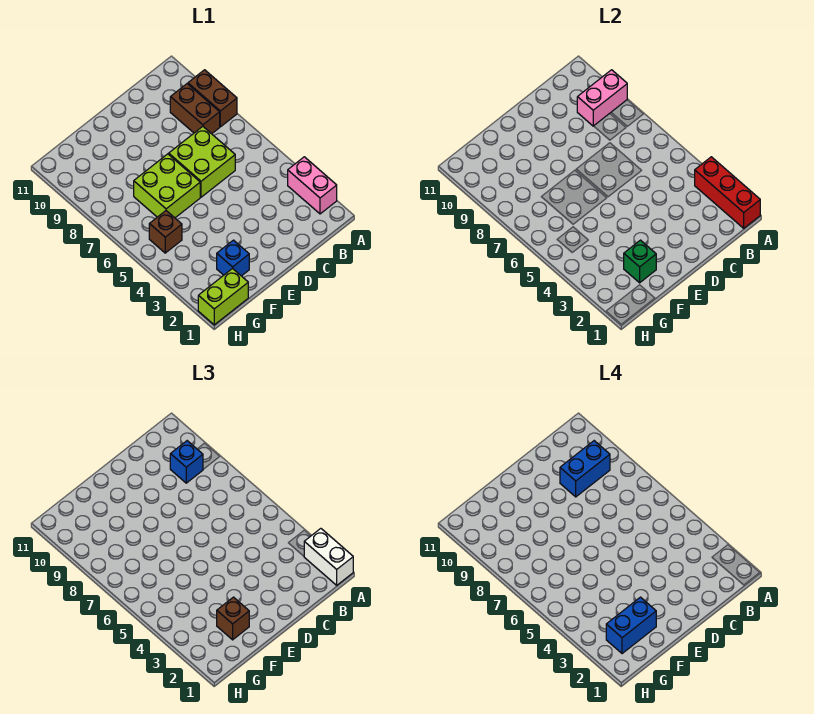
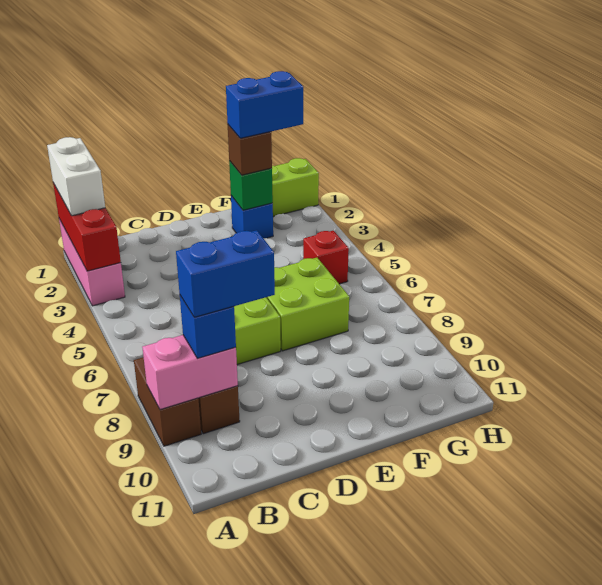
pink brick A2:A3 level 1 -> pink brick A1:A3 level 1
brown brick G5 level 1 -> red brick G5 level 1

